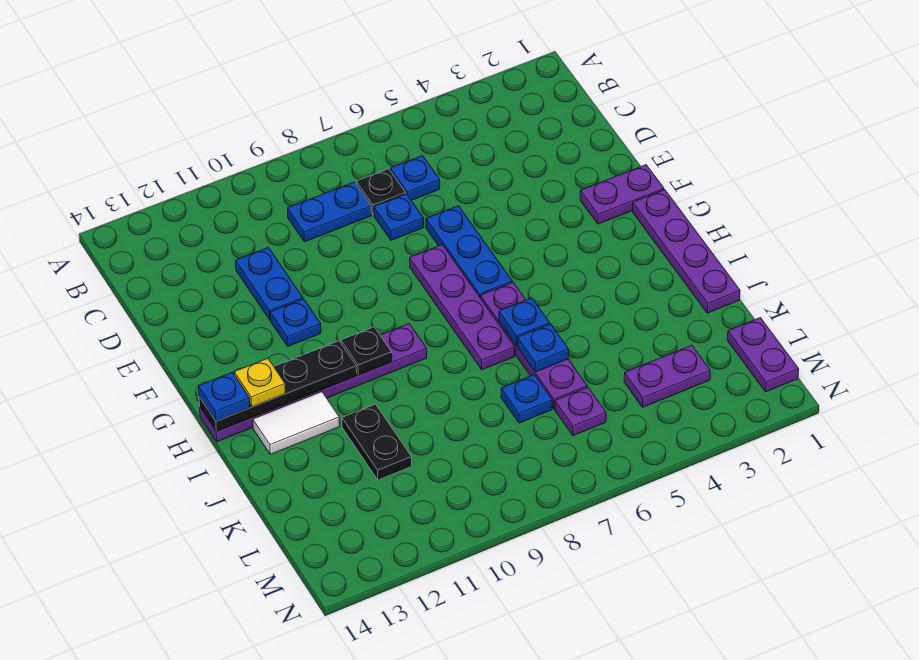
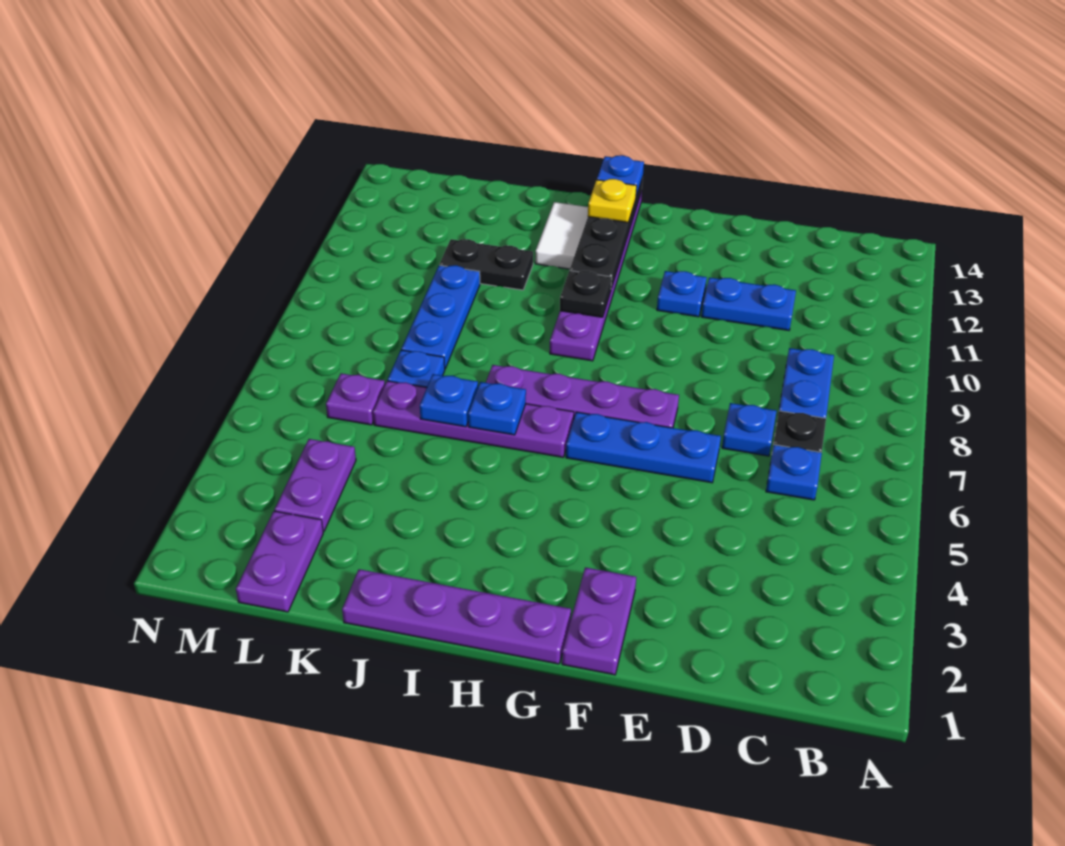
none -> blue plate K8:K10 level 1
purple plate L1:M1 level 1 -> purple plate L1:L2 level 1

